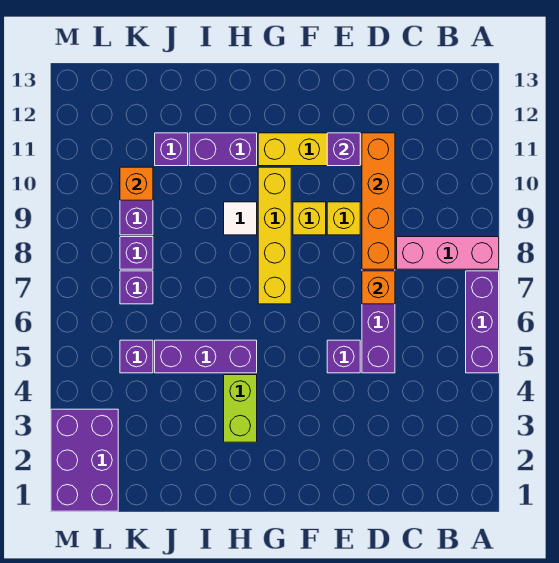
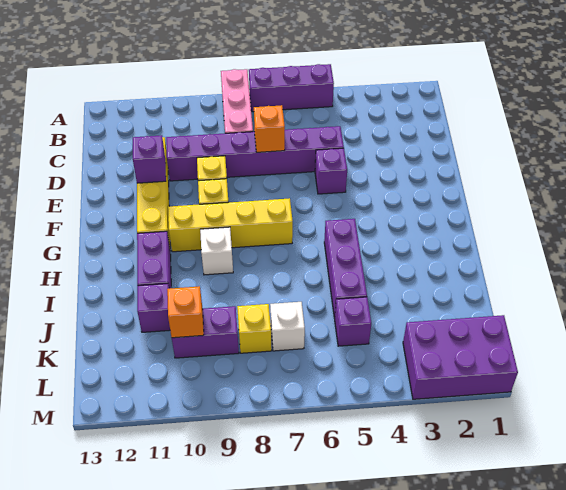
orange brick D8:D11 level 2 -> none
lime brick H3:H4 level 1 -> none
white tile H9 level 1 -> white brick H9 level 1
purple brick K7 level 1 -> white brick K7 level 1
purple brick K8 level 1 -> yellow brick K8 level 1

